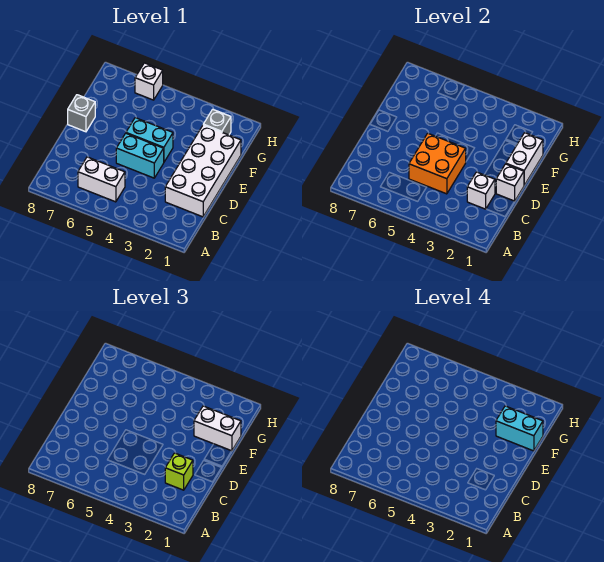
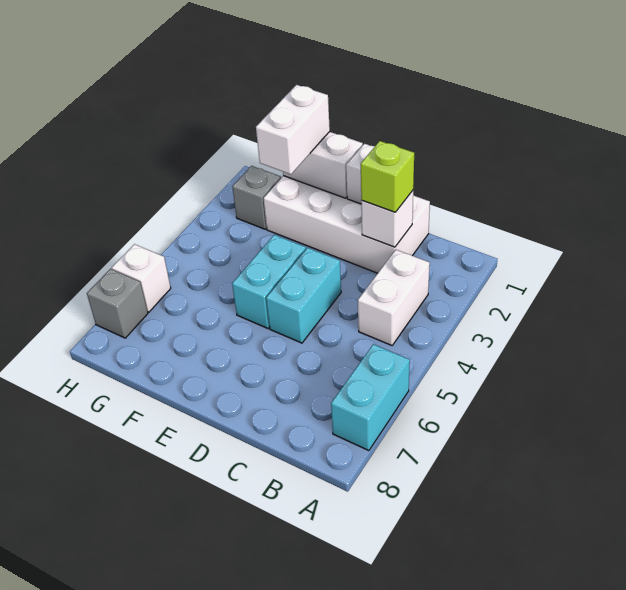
white brick B5:B6 level 1 -> white brick B3:B4 level 1
orange brick C4:D5 level 2 -> none
grey brick E8 level 1 -> grey brick H7 level 1
cyan brick F1:F2 level 4 -> cyan brick A6:A7 level 1

